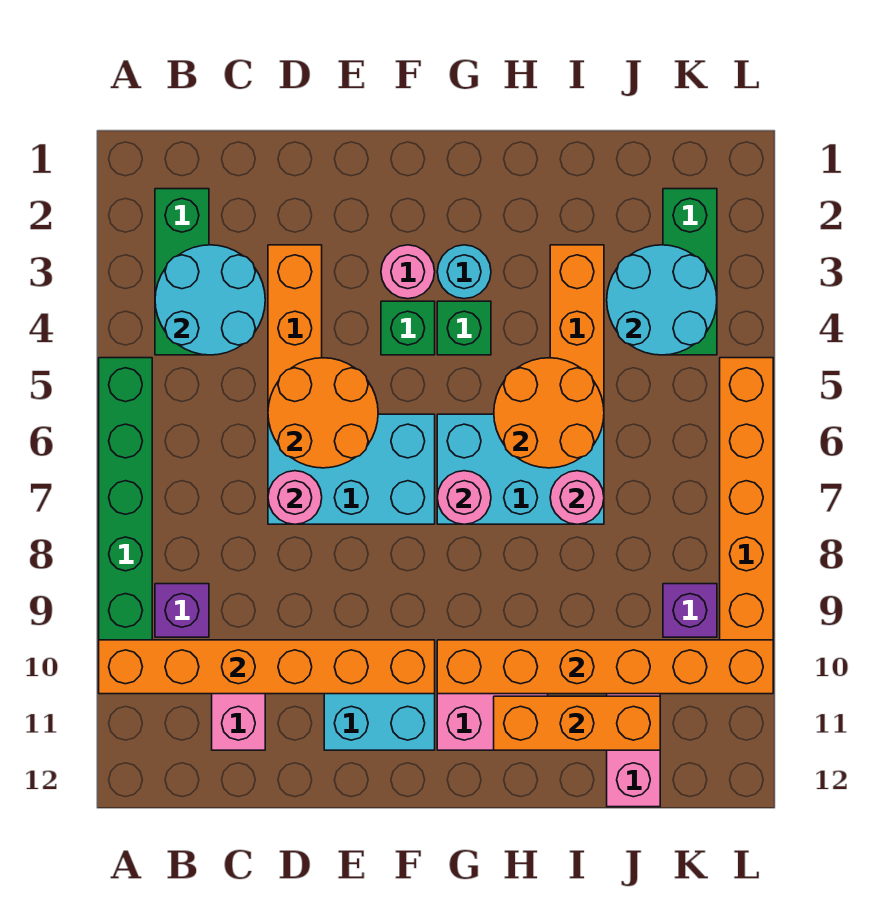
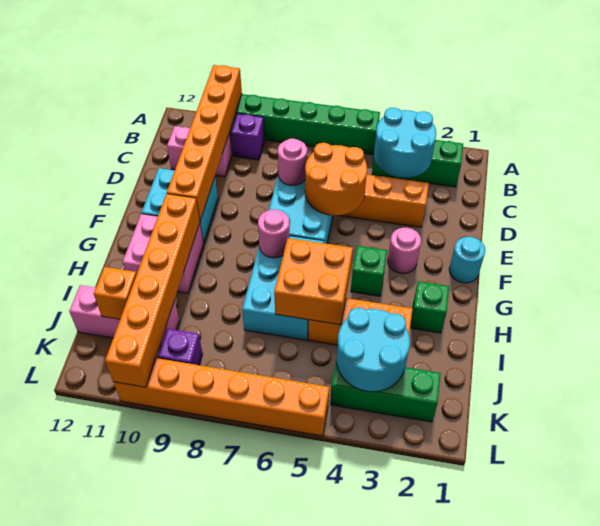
green brick F4 level 1 -> green brick H2 level 1
cyan round brick G3 level 1 -> cyan round brick F1 level 1
orange round brick H5:I6 level 2 -> orange brick H5:I6 level 2
orange brick H11:J11 level 2 -> orange brick J11 level 2
pink round brick I7 level 2 -> none

